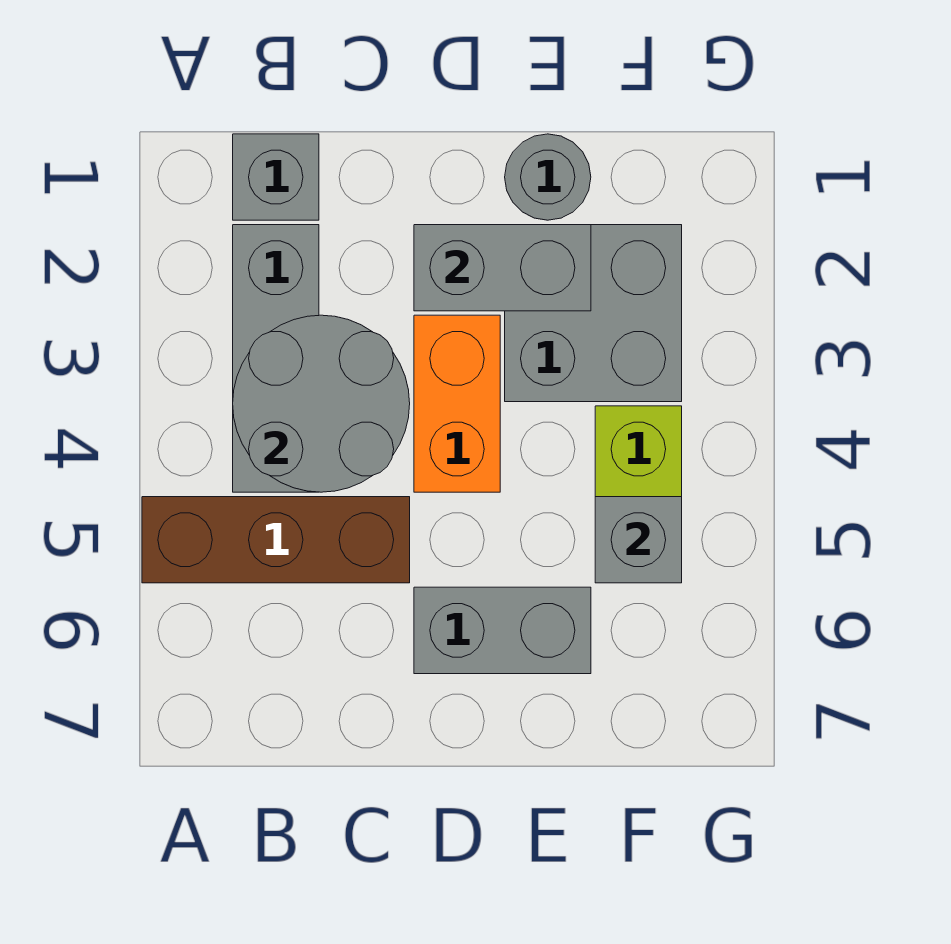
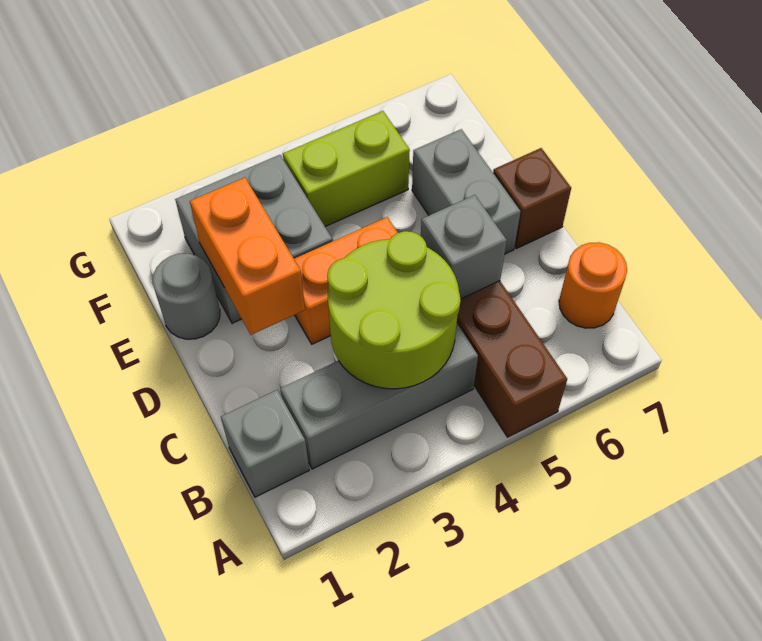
grey round brick B3:C4 level 2 -> lime round brick B3:C4 level 2
none -> orange round brick B7 level 1
grey brick D2:E2 level 2 -> orange brick D2:E2 level 2
none -> brown brick D7 level 1
grey brick F5 level 2 -> grey brick C5 level 2

